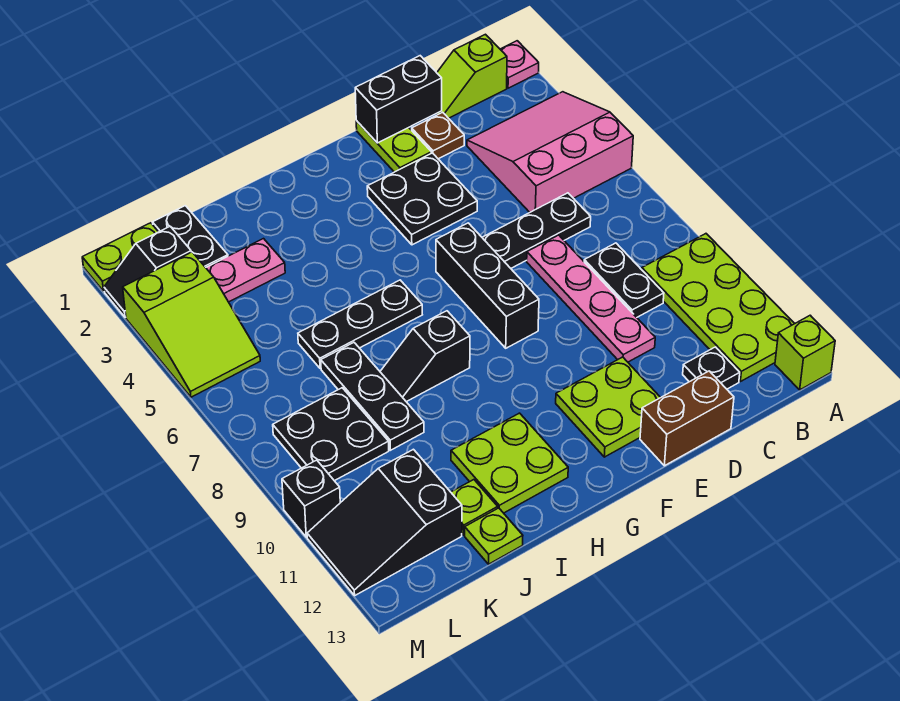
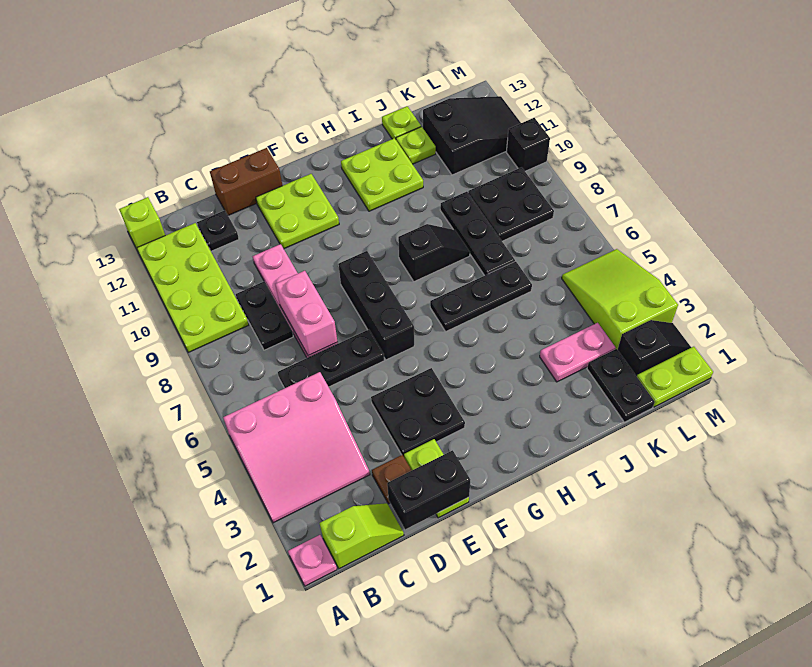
none -> pink brick D7:D8 level 2

